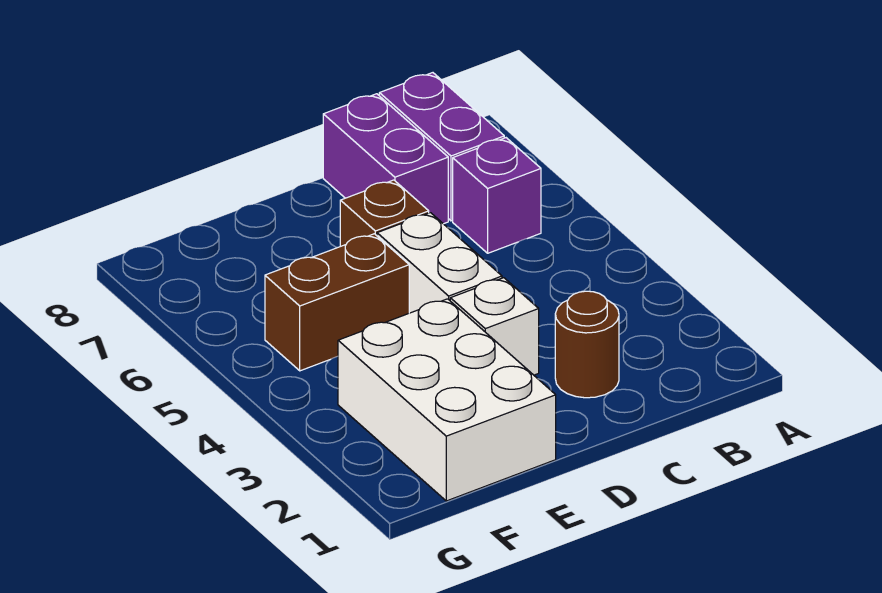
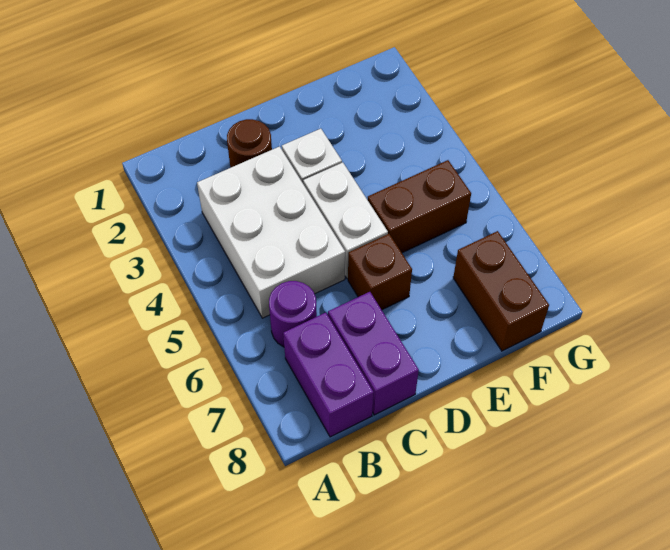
purple brick B6 level 1 -> purple round brick B6 level 1
white brick E1:F3 level 1 -> white brick B3:C5 level 1
none -> brown brick F7:F8 level 1

